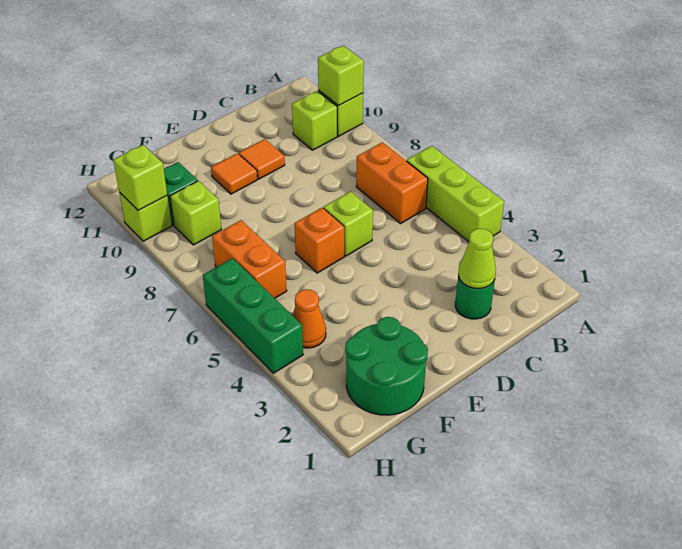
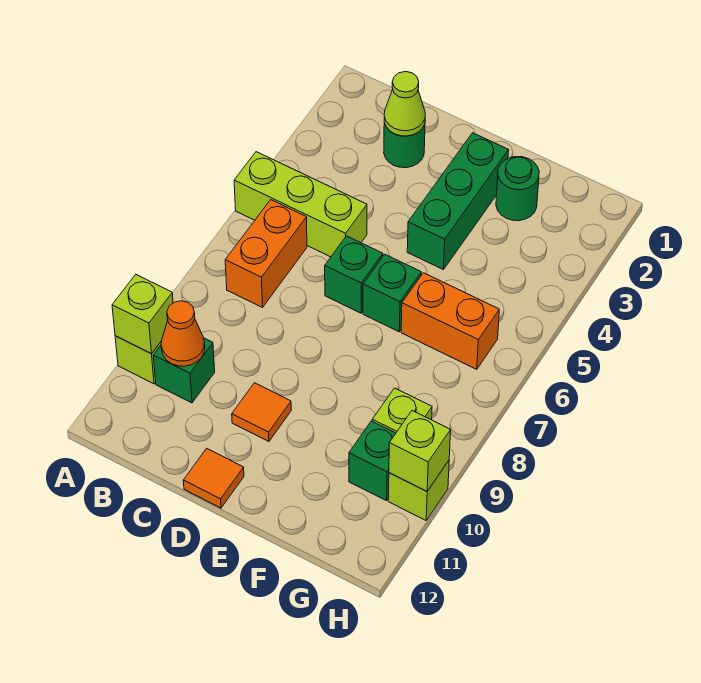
lime brick A4:A6 level 1 -> lime brick A5:C5 level 1
lime brick B10 level 1 -> green brick B10 level 1
lime brick D6 level 1 -> green brick D6 level 1
orange brick E6 level 1 -> green brick E6 level 1
orange tile E10 level 1 -> orange tile D12 level 1
green round brick F1:G2 level 1 -> green round brick F2 level 1
orange cone G4 level 1 -> orange cone B10 level 2
orange brick G6:G7 level 1 -> orange brick F6:G6 level 1
green brick H4:H6 level 1 -> green brick E2:E4 level 1

